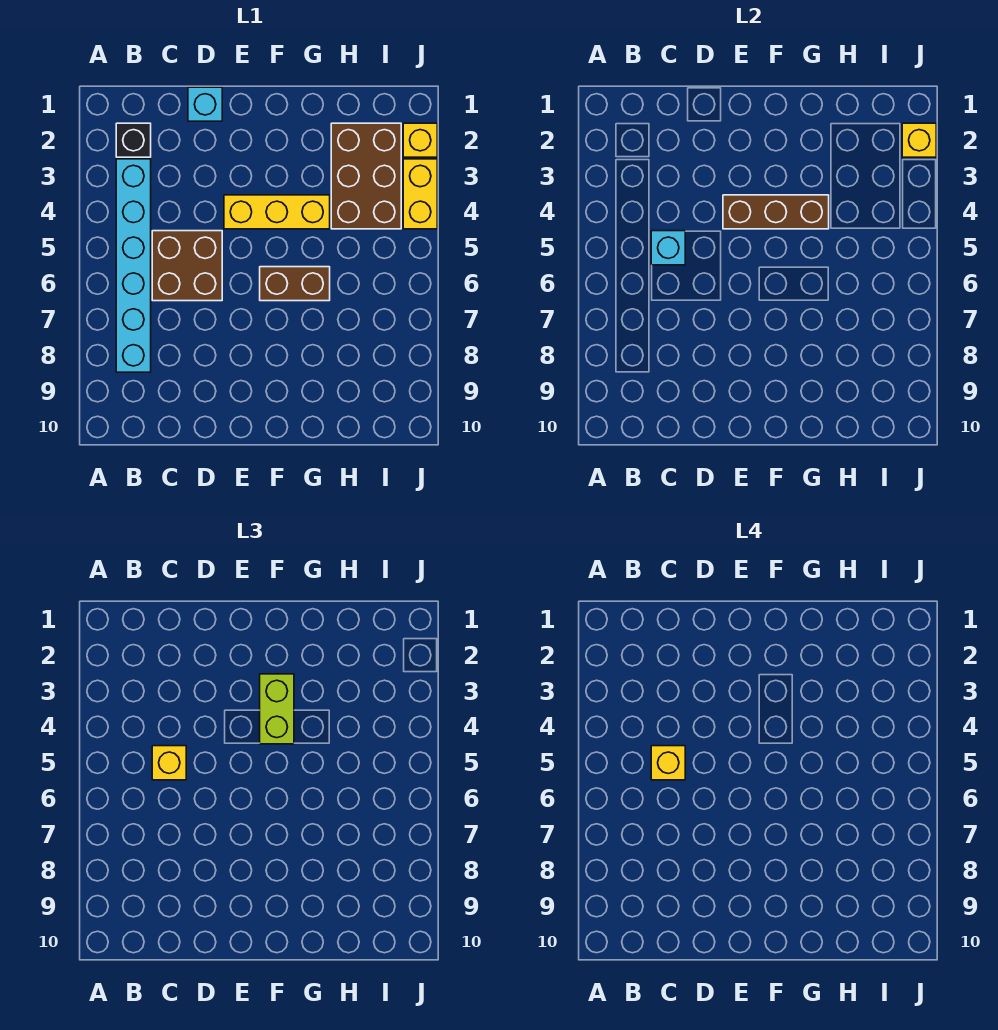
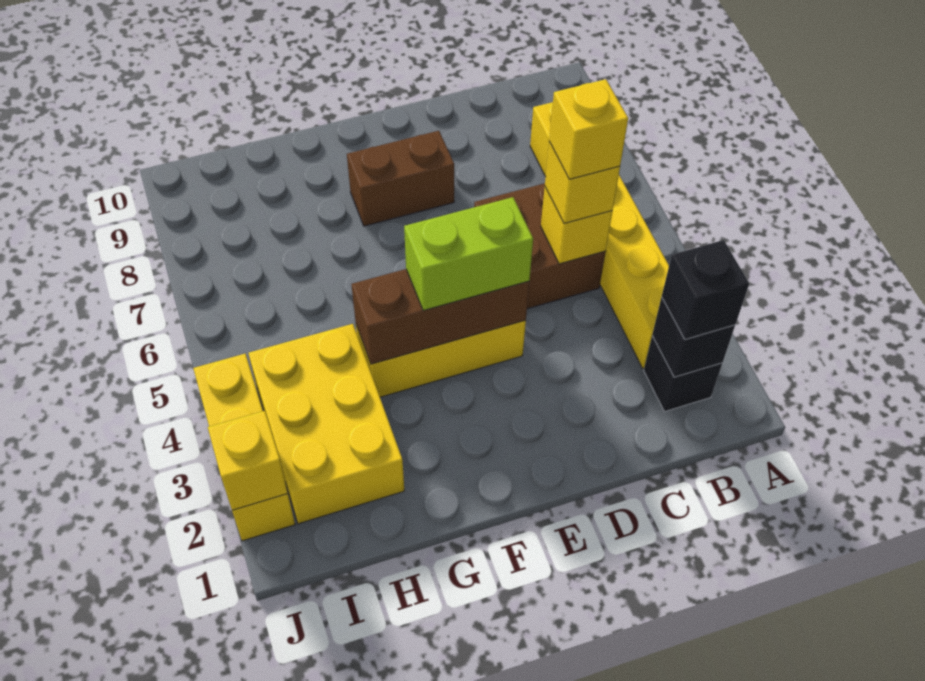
none -> black brick B2 level 2
none -> black brick B2 level 3
cyan brick B3:B8 level 1 -> yellow brick B3:B8 level 1
cyan brick C5 level 2 -> yellow brick C5 level 2
cyan brick D1 level 1 -> none
lime brick F3:F4 level 3 -> lime brick E4:F4 level 3
brown brick F6:G6 level 1 -> brown brick E8:F8 level 1
brown brick H2:I4 level 1 -> yellow brick H2:I4 level 1

